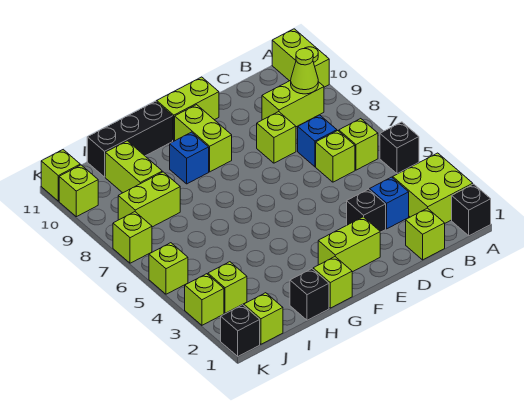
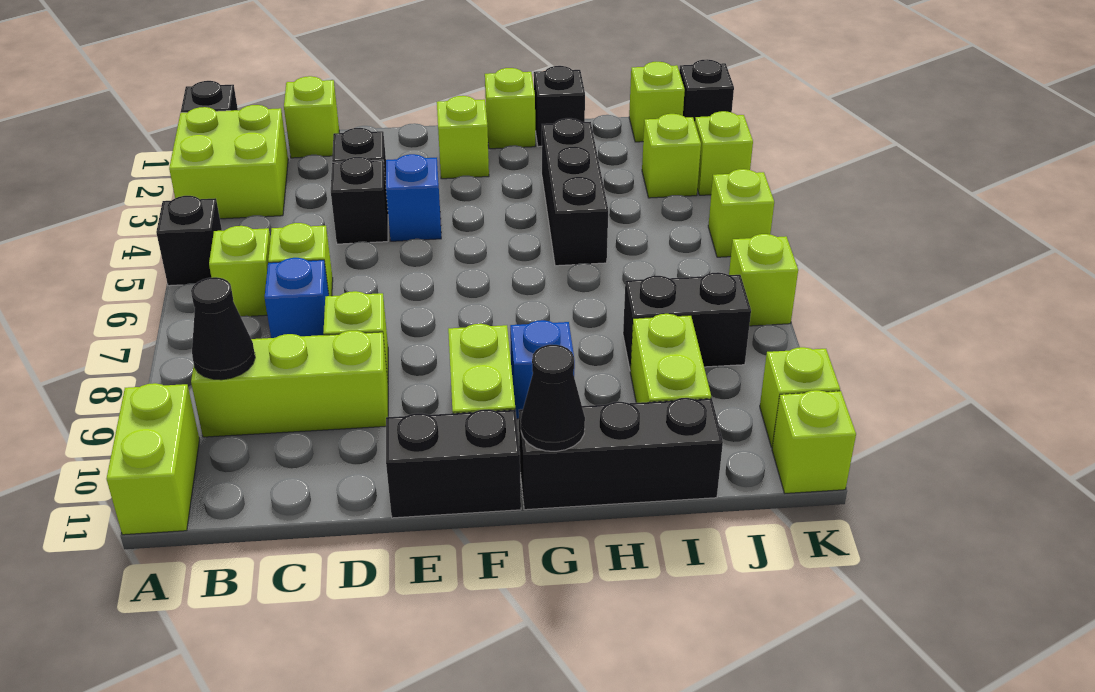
lime brick B9:C9 level 1 -> lime brick B9:D9 level 1
lime cone B9 level 2 -> black cone B9 level 2
blue brick C3 level 1 -> blue brick E4 level 1
none -> black brick D4 level 1
lime brick E2:F2 level 1 -> lime brick F2 level 1
lime brick E11:F11 level 1 -> black brick E11:F11 level 1
none -> black cone G11 level 2
none -> black brick H3:H5 level 1
lime brick I8:J8 level 1 -> black brick I8:J8 level 1

